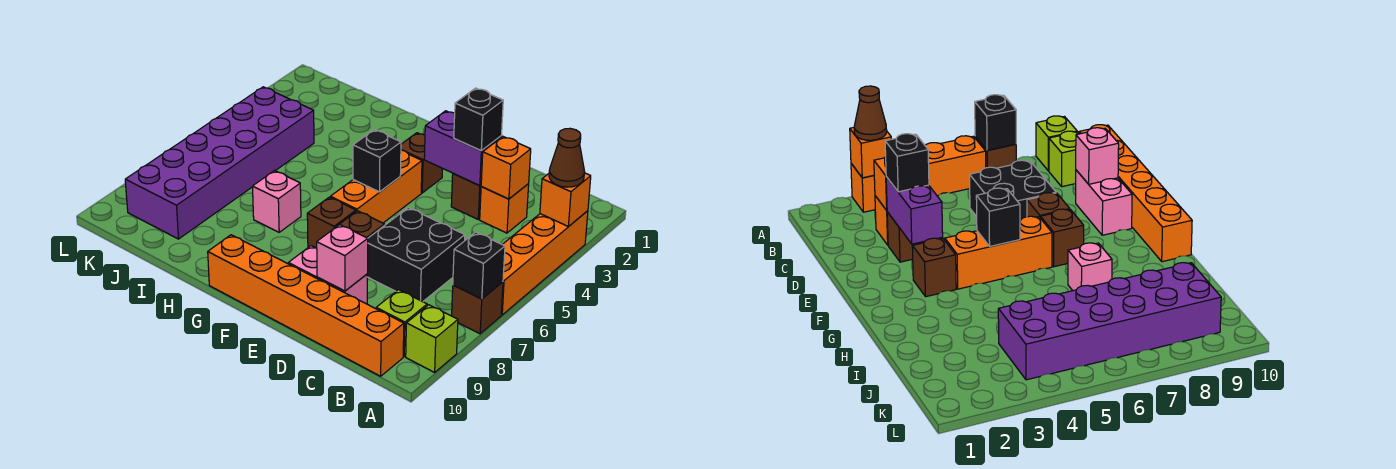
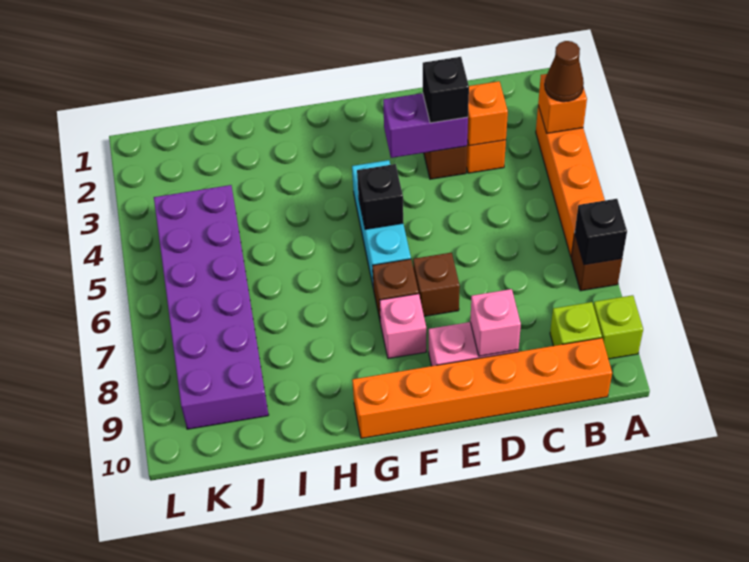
black brick C6:D7 level 1 -> none
brown brick F3 level 1 -> none
orange brick F4:F6 level 1 -> cyan brick F4:F6 level 1
pink brick H7 level 1 -> pink brick F8 level 1

